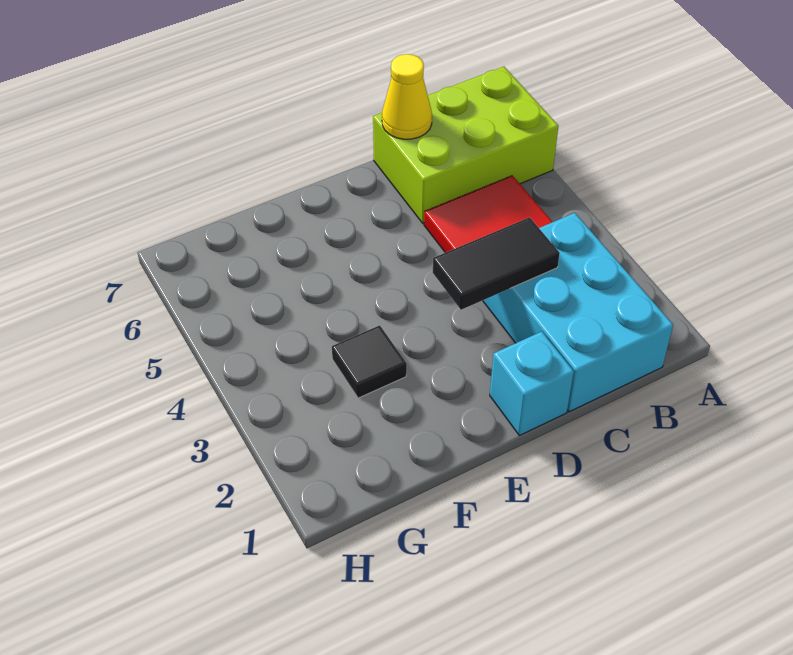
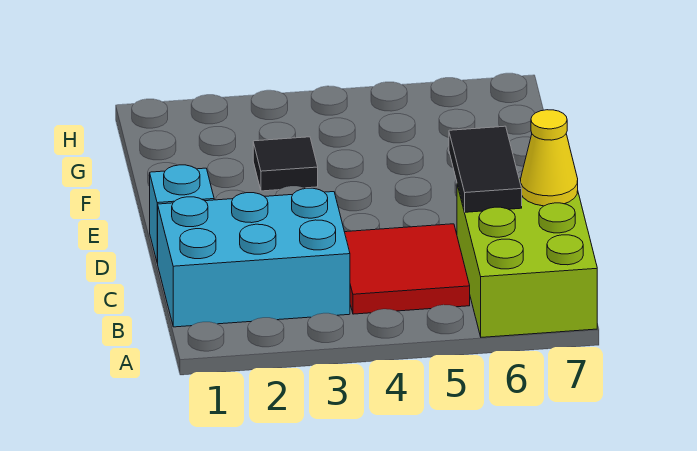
black tile C3:D3 level 2 -> black tile C6:D6 level 2

